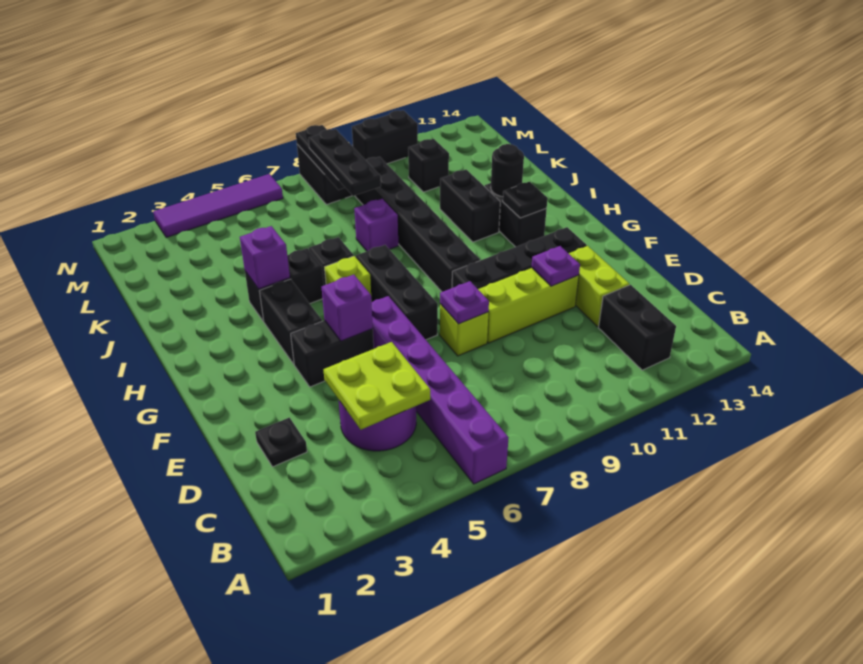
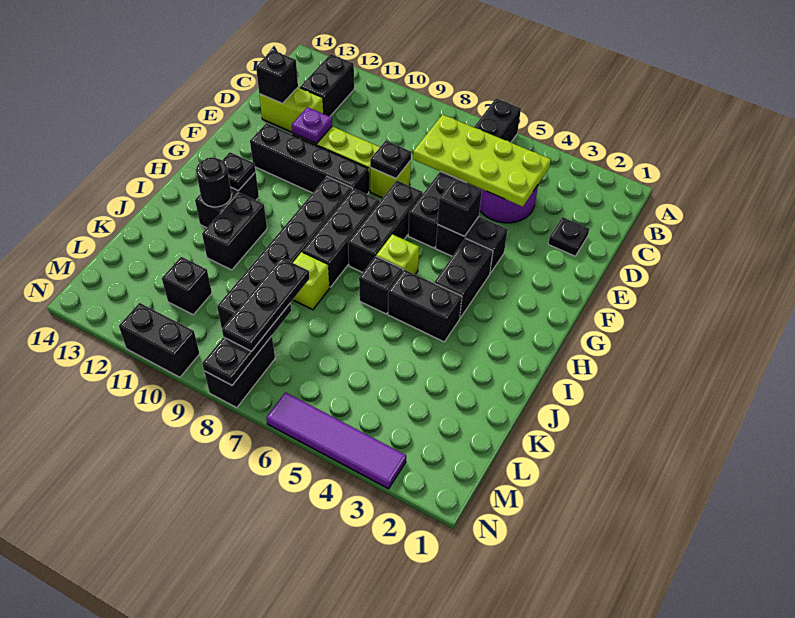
purple brick A6:F6 level 1 -> black brick A6:F6 level 1
lime plate C4:D5 level 2 -> lime plate C4:D7 level 2
lime brick D12:E12 level 1 -> lime brick D12:D13 level 1
none -> black brick D13 level 2
purple plate E8 level 2 -> black plate E8 level 2
purple brick F5 level 2 -> black brick F5 level 2
none -> black brick G8:I8 level 1
purple brick I4 level 2 -> none
purple brick J8 level 1 -> lime brick J8 level 1

